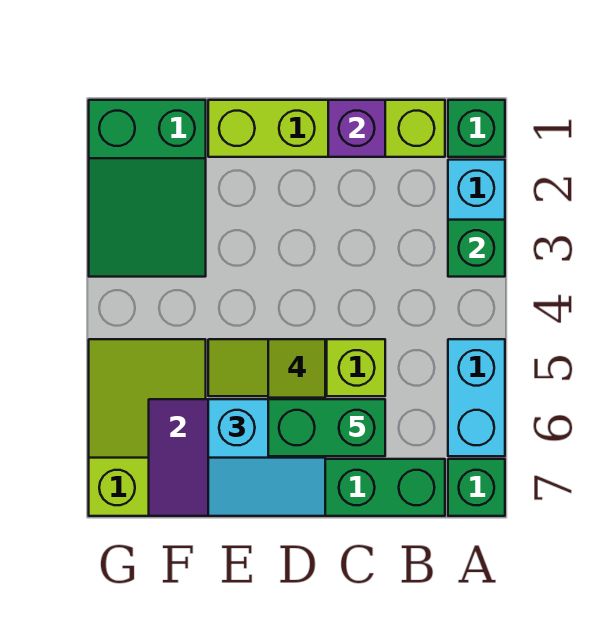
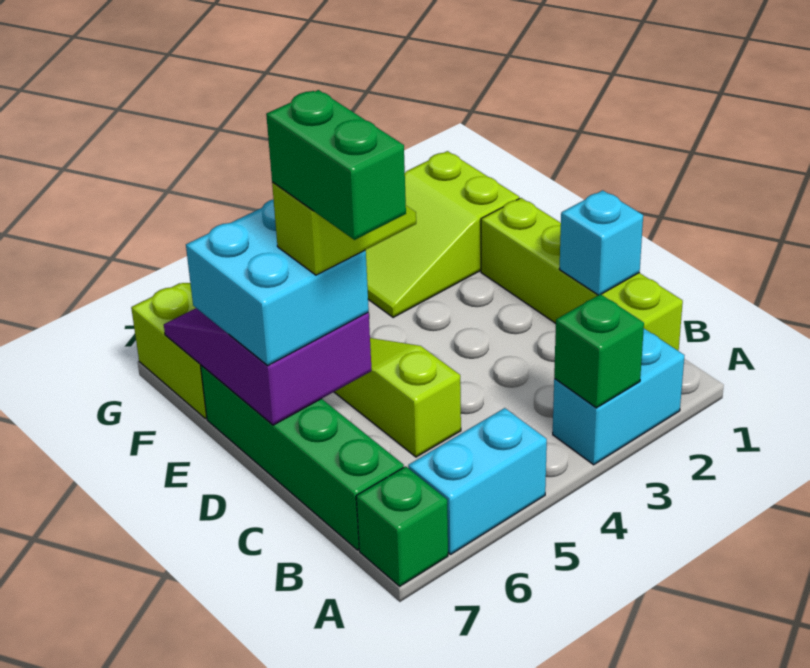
green brick A1 level 1 -> none
purple brick C1 level 2 -> cyan brick C1 level 2
cyan slope D6:E7 level 3 top 6 -> cyan brick D6:E7 level 3
green slope F1:G3 level 1 top 1 -> lime slope F1:G3 level 1 top 1

